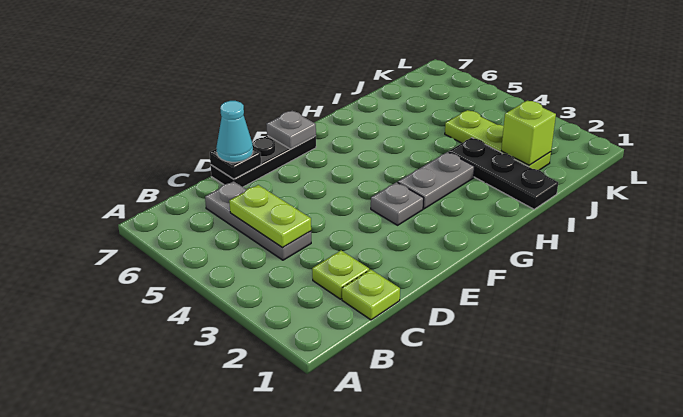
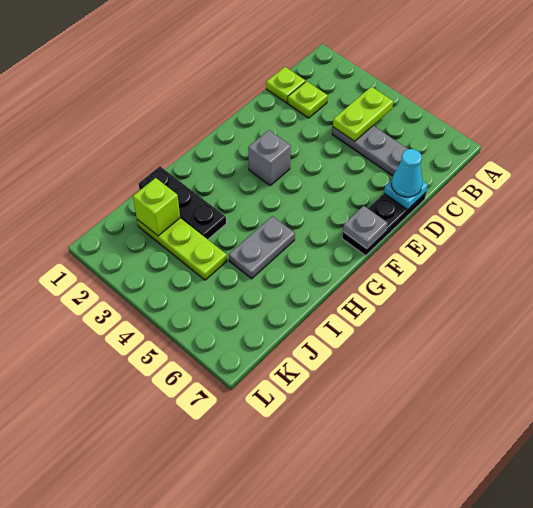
lime plate C4:C5 level 2 -> lime plate B4:C4 level 2
black plate D7 level 2 -> cyan plate D7 level 2
grey plate F3 level 1 -> grey brick F3 level 1
grey plate G3:H3 level 1 -> grey plate H5:I5 level 1

